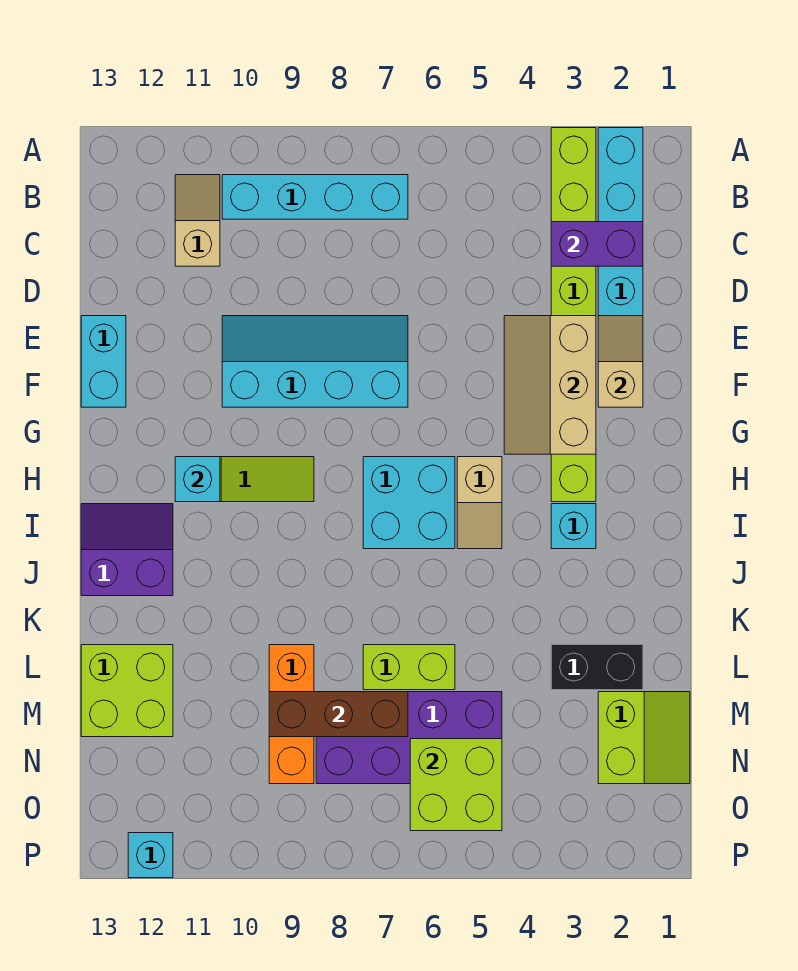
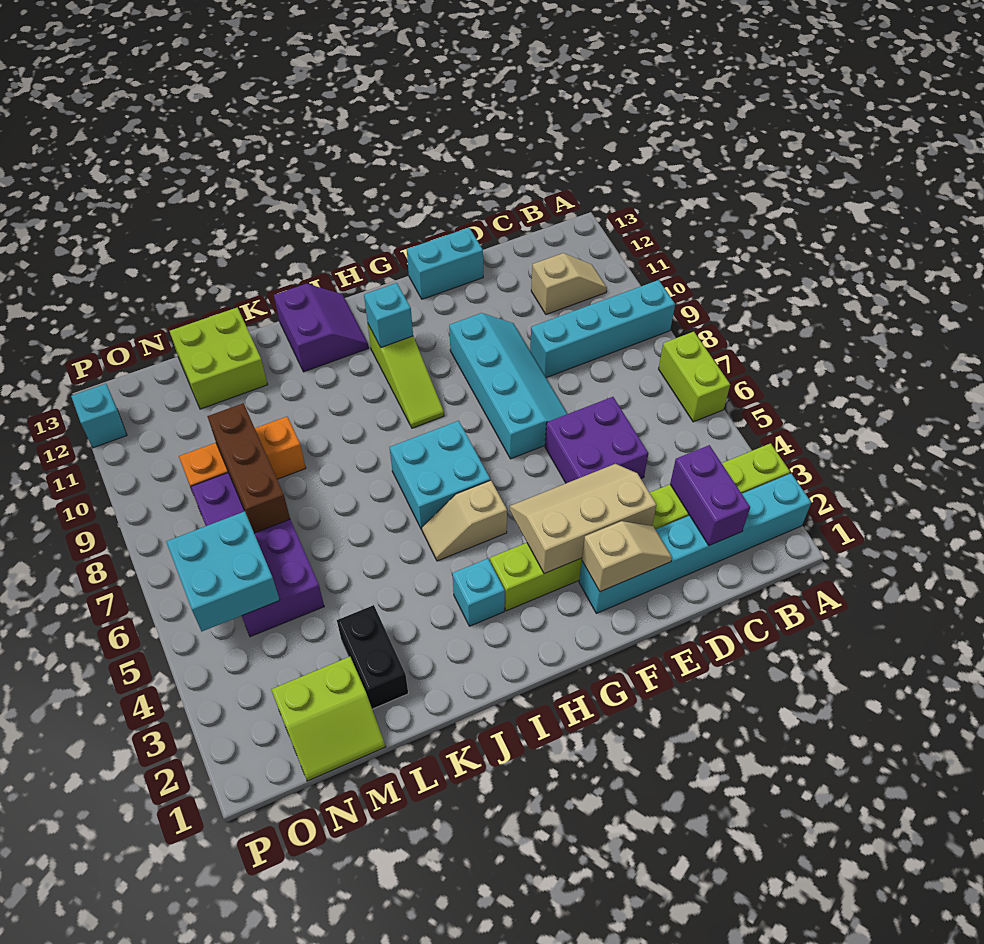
cyan brick B7:B10 level 1 -> cyan brick A9:D9 level 1
none -> purple brick D5:E6 level 1
lime brick L6:L7 level 1 -> lime brick A6:A7 level 1
lime brick N5:O6 level 2 -> cyan brick N5:O6 level 2

